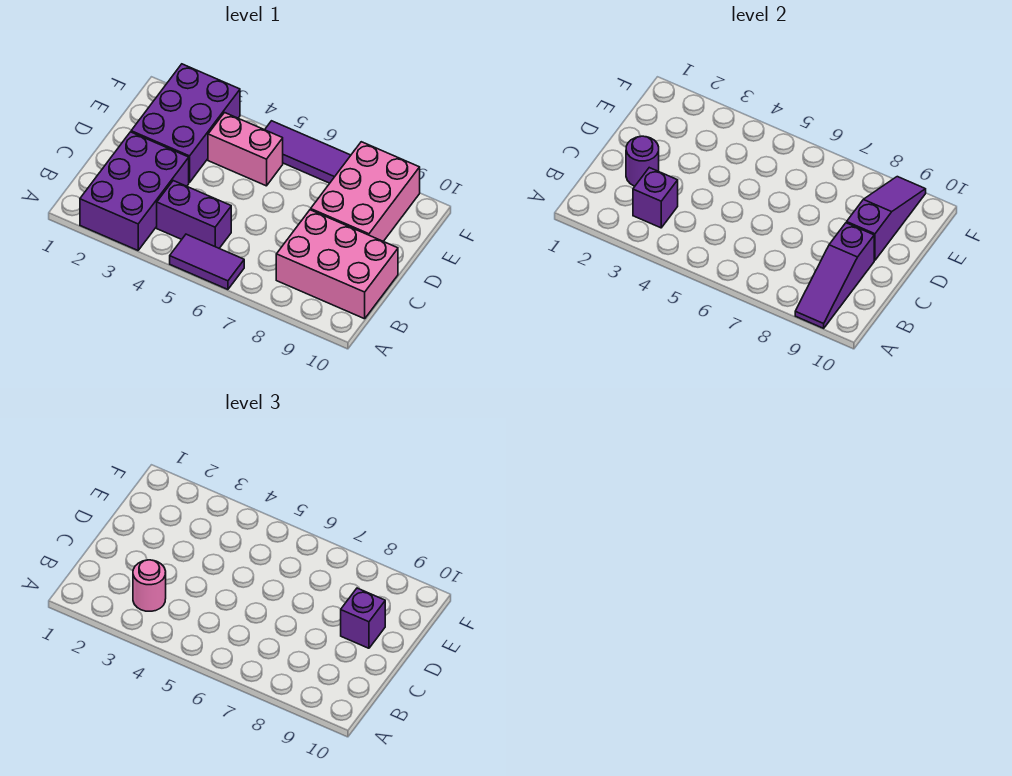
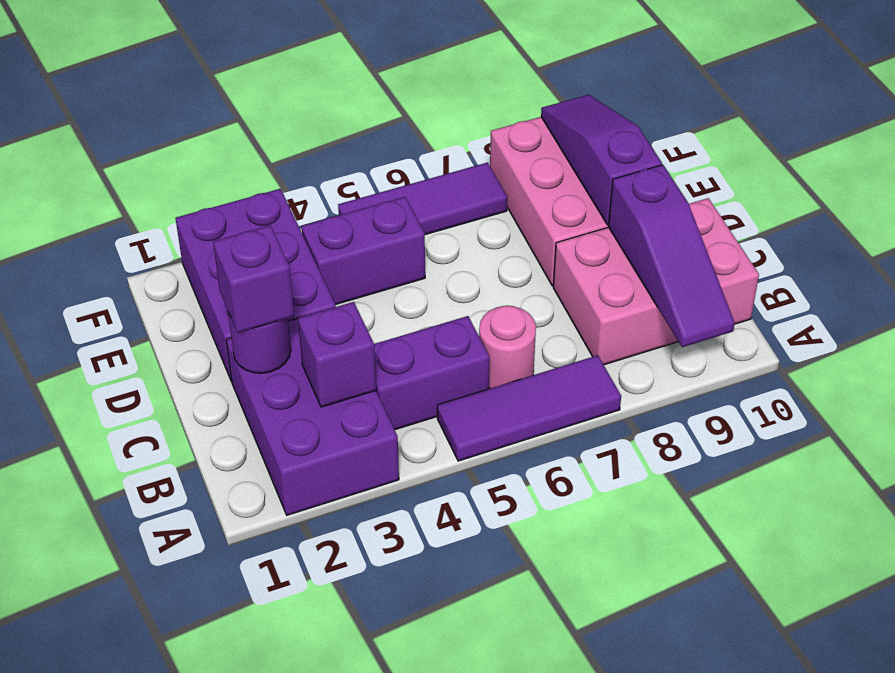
purple tile A5:A6 level 1 -> purple tile A5:A7 level 1
pink round brick B3 level 3 -> pink round brick B6 level 1
purple brick D9 level 3 -> purple brick C2 level 3
pink brick E4:E5 level 1 -> purple brick E4:E5 level 1

